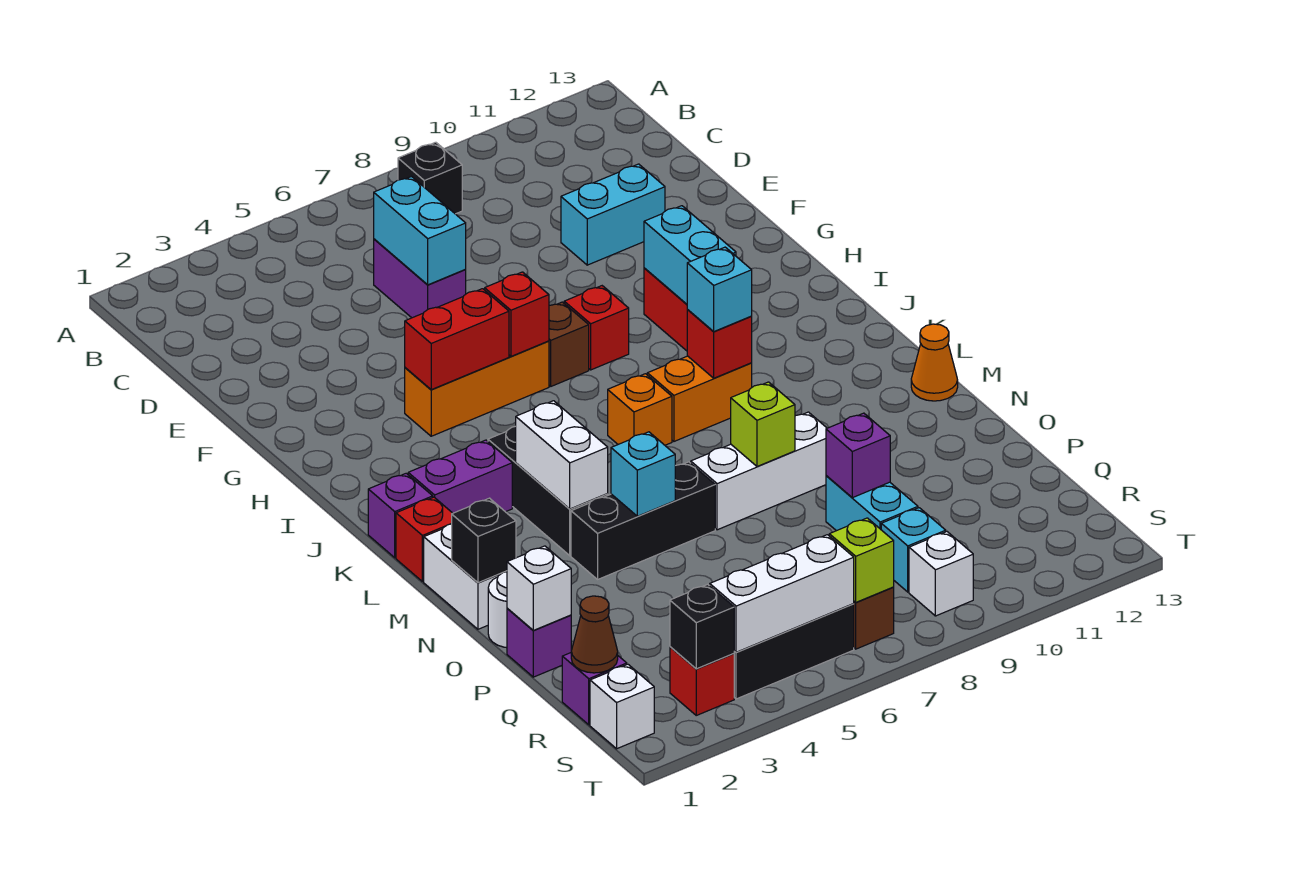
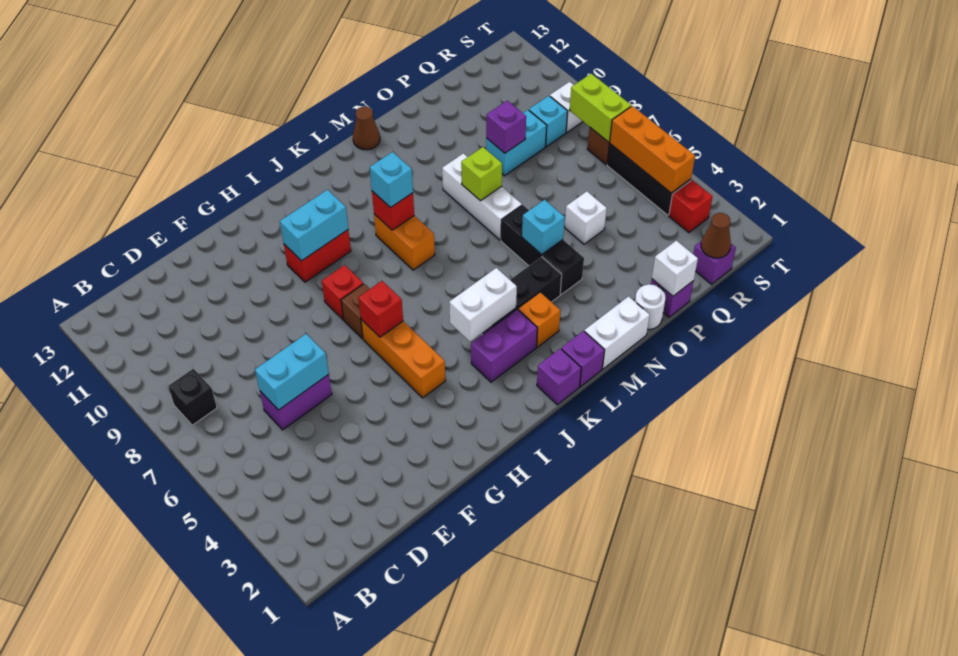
cyan brick E10:E11 level 1 -> none
red brick H4:H5 level 2 -> none
purple brick K2:K3 level 1 -> purple brick J3:K3 level 1
orange brick K7 level 1 -> orange brick L3 level 1
red brick L1 level 1 -> purple brick L1 level 1
white brick L4:M4 level 2 -> white brick J4:K4 level 2
orange cone M13 level 1 -> brown cone M13 level 1
black brick N1 level 2 -> none
white brick S1 level 1 -> white brick P5 level 1
black brick S3 level 2 -> none
white brick S4:S6 level 2 -> orange brick S4:S6 level 2
lime brick S7 level 2 -> lime brick S7:S8 level 2

